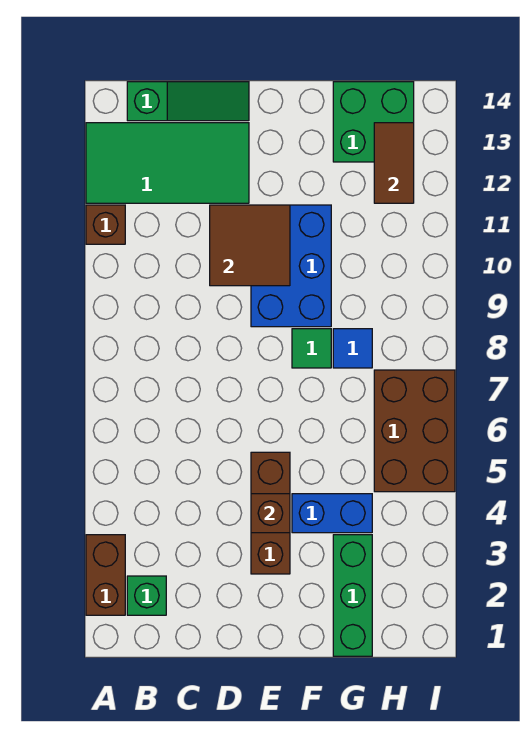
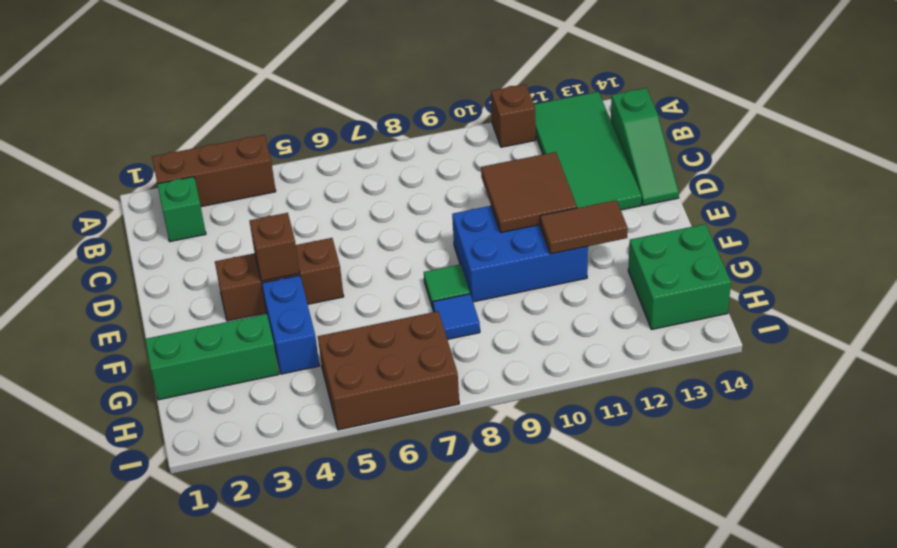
brown brick A2:A3 level 1 -> brown brick A2:A4 level 1
brown tile H12:H13 level 2 -> brown tile F11:F12 level 2

